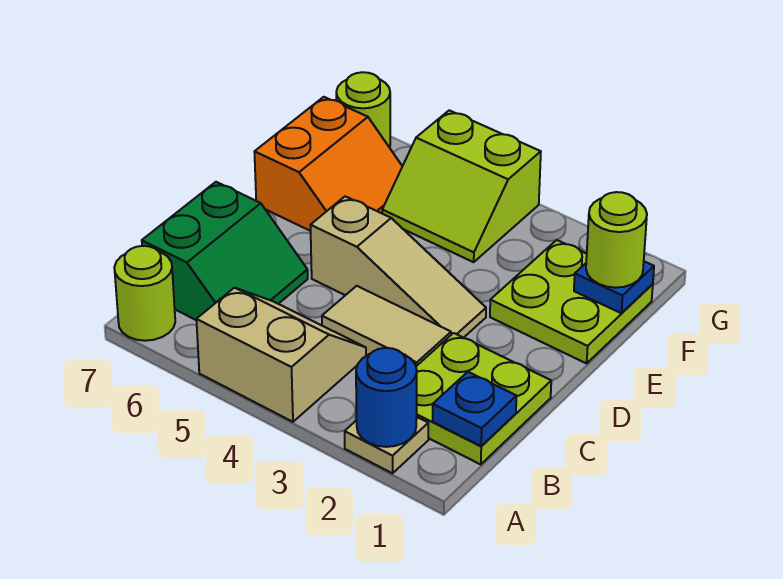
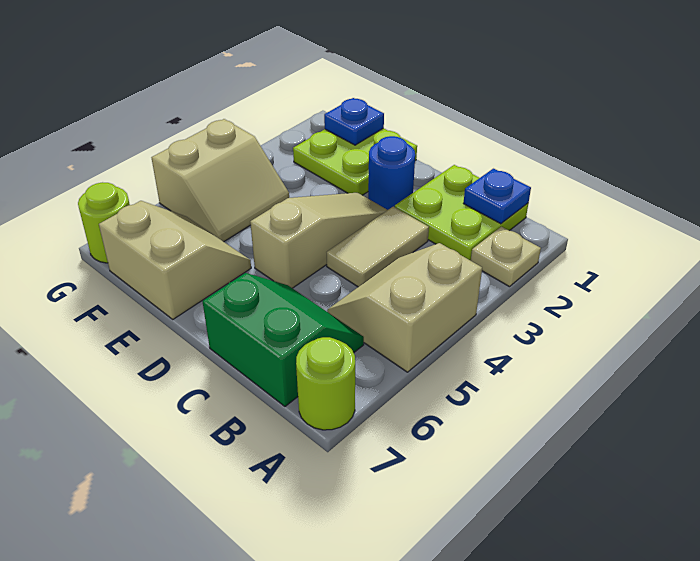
blue round brick A2 level 2 -> blue round brick D2 level 1
orange slope E6:F7 level 1 top 7 -> tan slope E6:F7 level 1 top 7
lime round brick F1 level 3 -> none
lime slope F4:G5 level 1 top G -> tan slope F4:G5 level 1 top G

